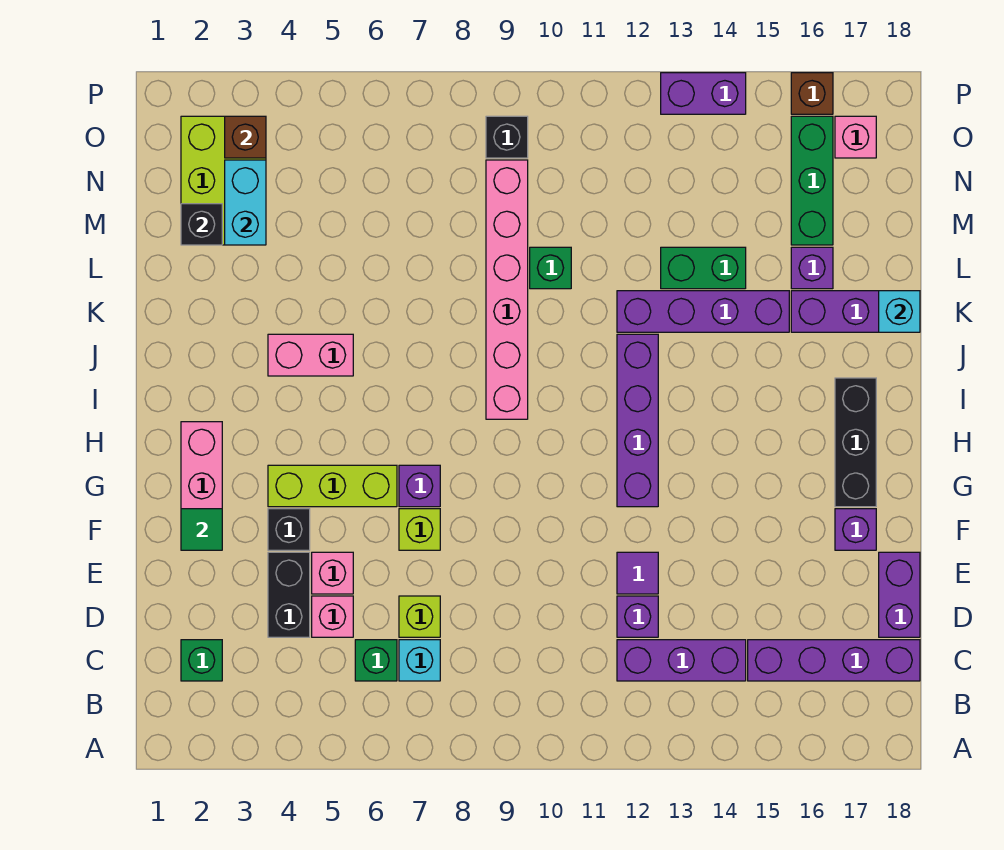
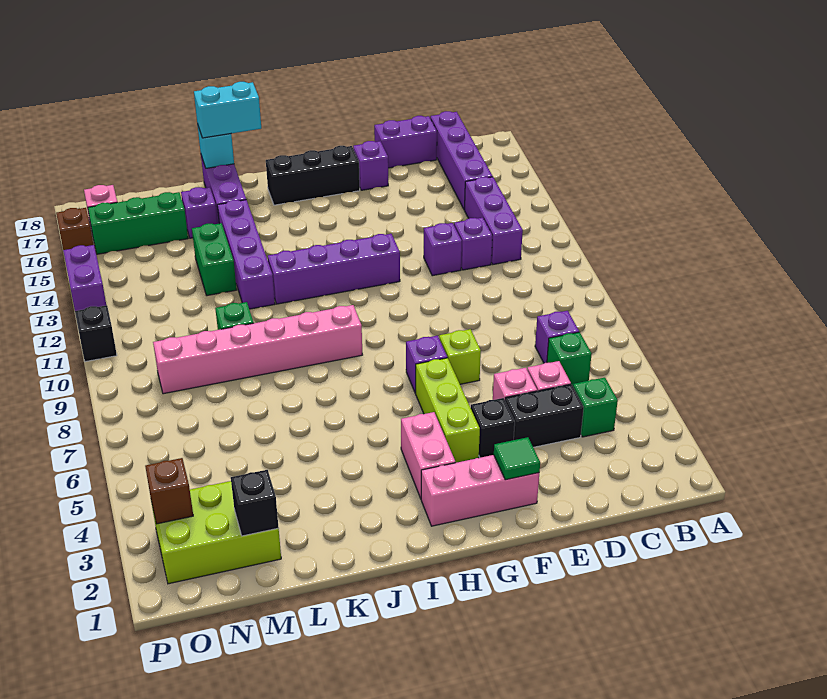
green brick C2 level 1 -> green brick C4 level 1
cyan brick C7 level 1 -> purple brick C7 level 1
lime brick D7 level 1 -> none
purple tile E12 level 1 -> purple brick E12 level 1
pink brick J4:J5 level 1 -> pink brick H3:H4 level 1
cyan brick M3:N3 level 2 -> cyan brick J18:K18 level 3
black brick O9 level 1 -> black brick P11 level 1

